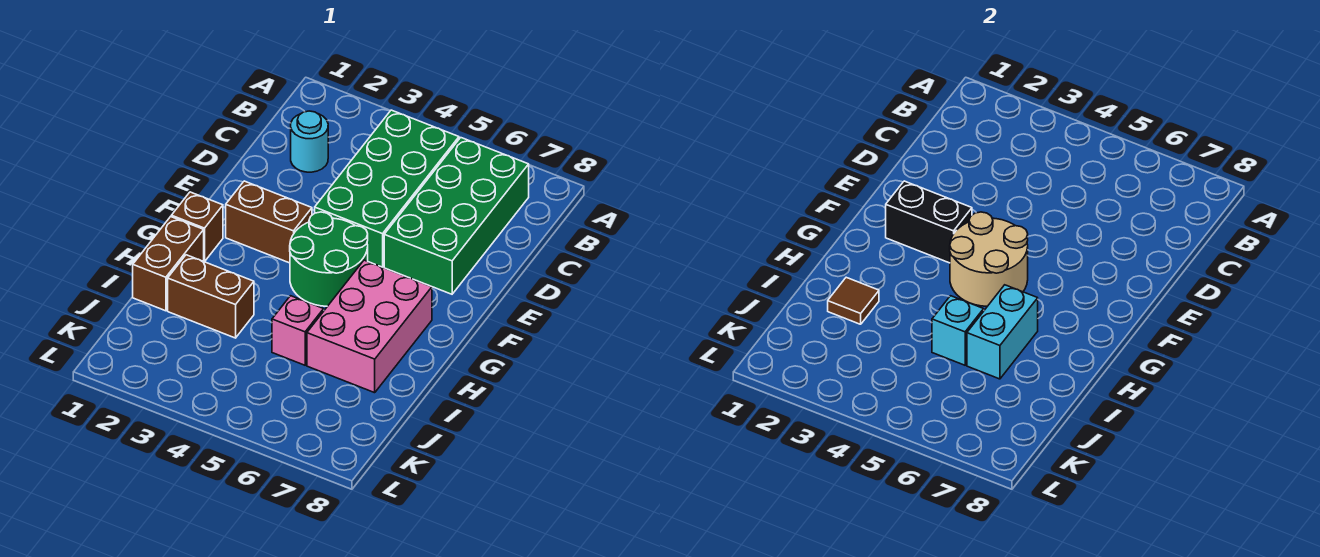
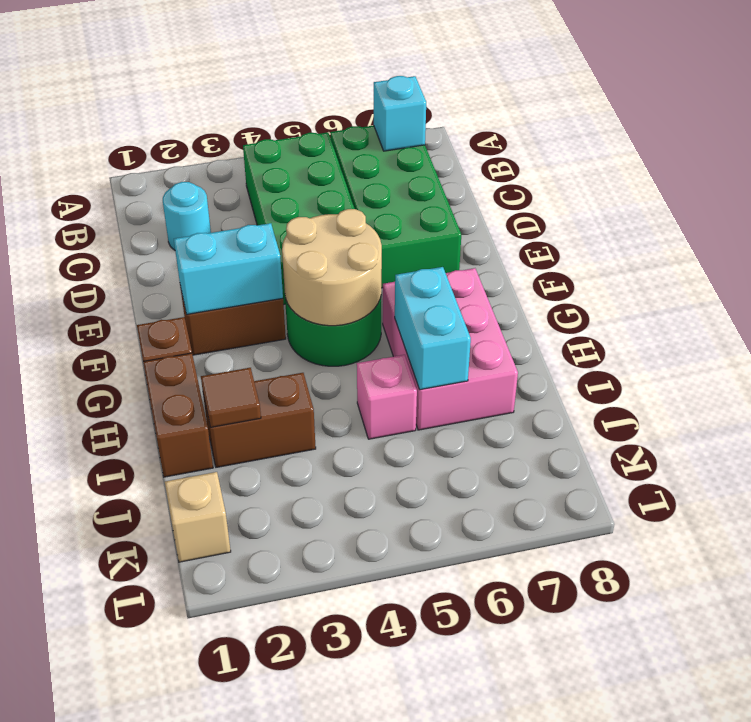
black brick F2:F3 level 2 -> cyan brick F2:F3 level 2
cyan brick I5 level 2 -> cyan brick B7 level 2
none -> tan brick K1 level 1

